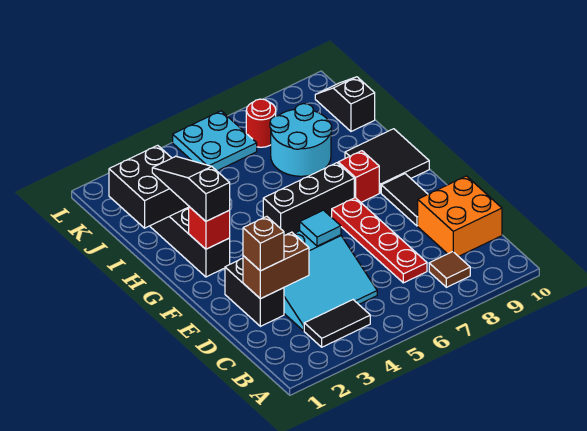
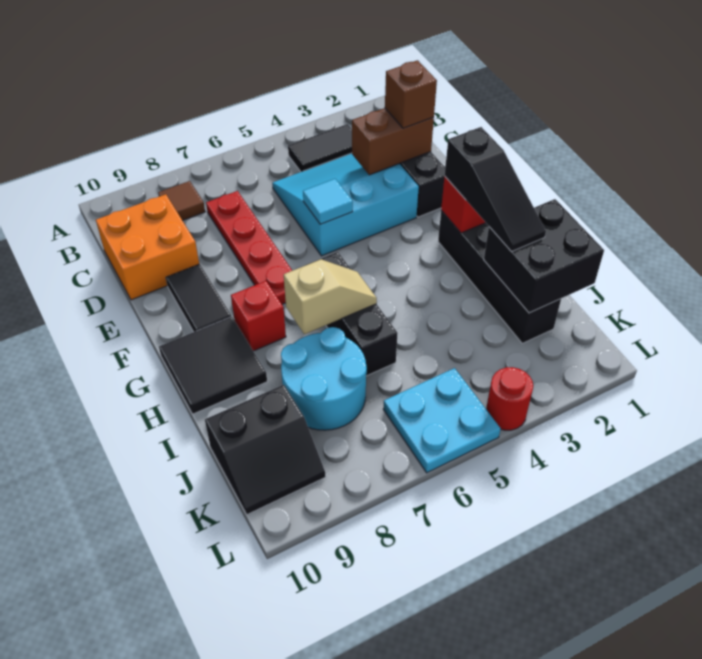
black brick G5:G7 level 1 -> black brick G6:I6 level 1
none -> tan slope H6:H7 level 2 top 7
black slope J10:K10 level 1 top J -> black slope J9:K10 level 1 top J
red round brick K7 level 1 -> red round brick L4 level 1

